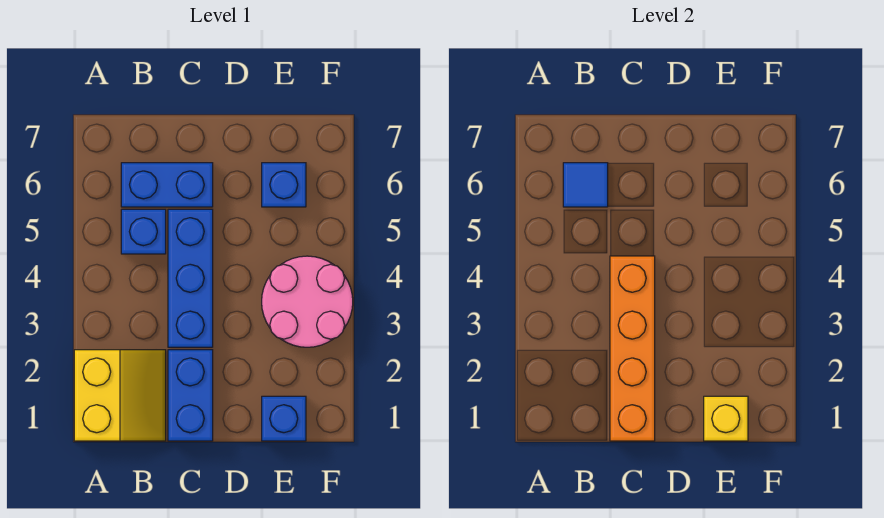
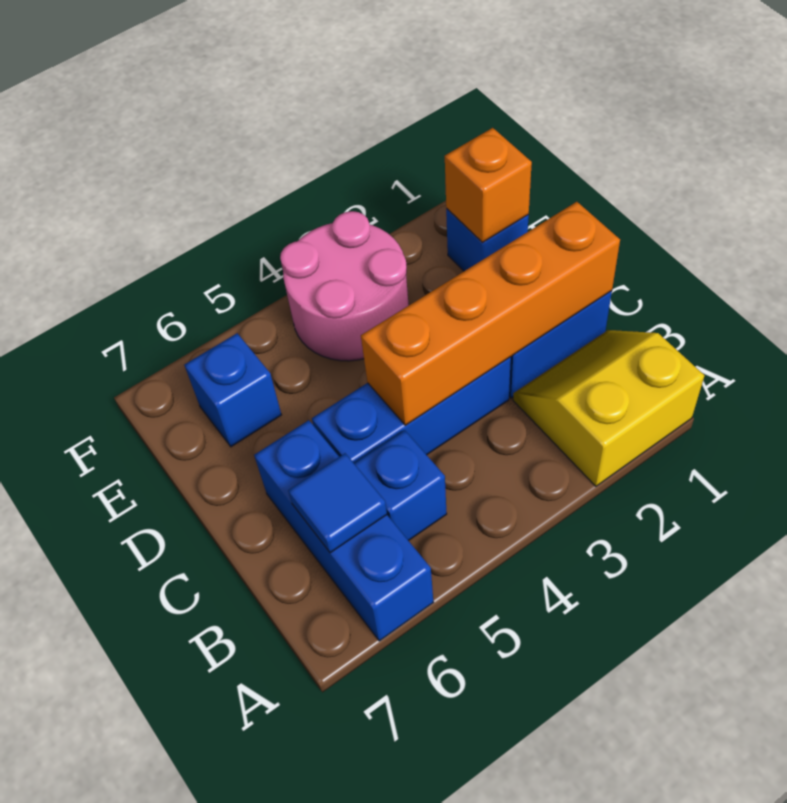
blue brick B6:C6 level 1 -> blue brick A6:C6 level 1
yellow brick E1 level 2 -> orange brick E1 level 2

